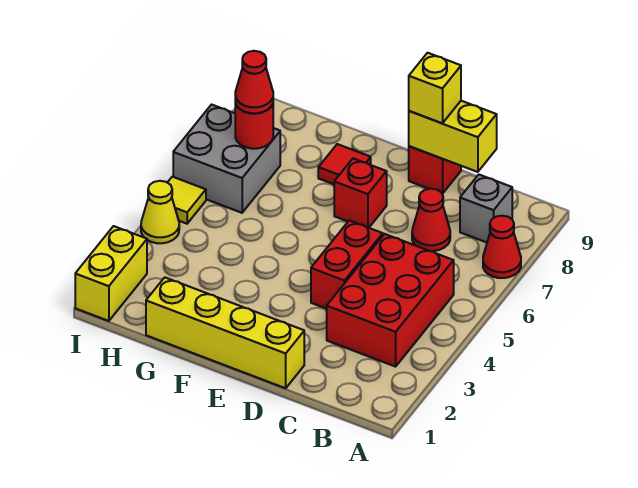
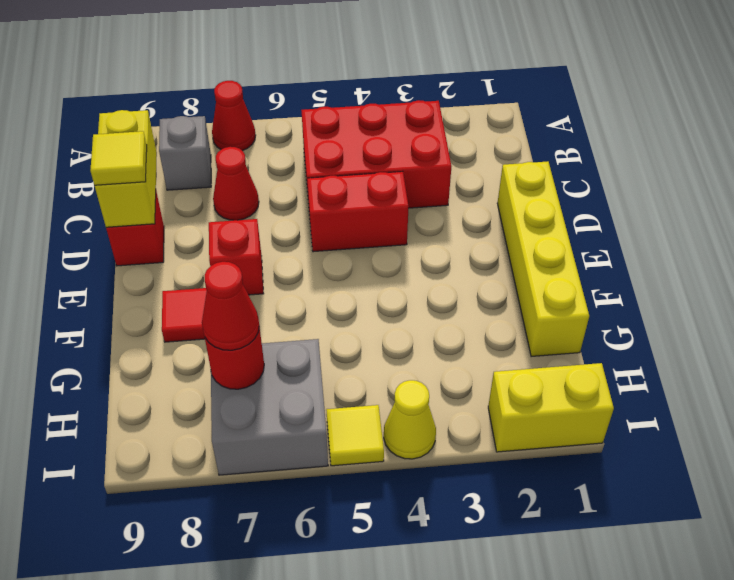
yellow brick D9 level 3 -> yellow tile D9 level 3

